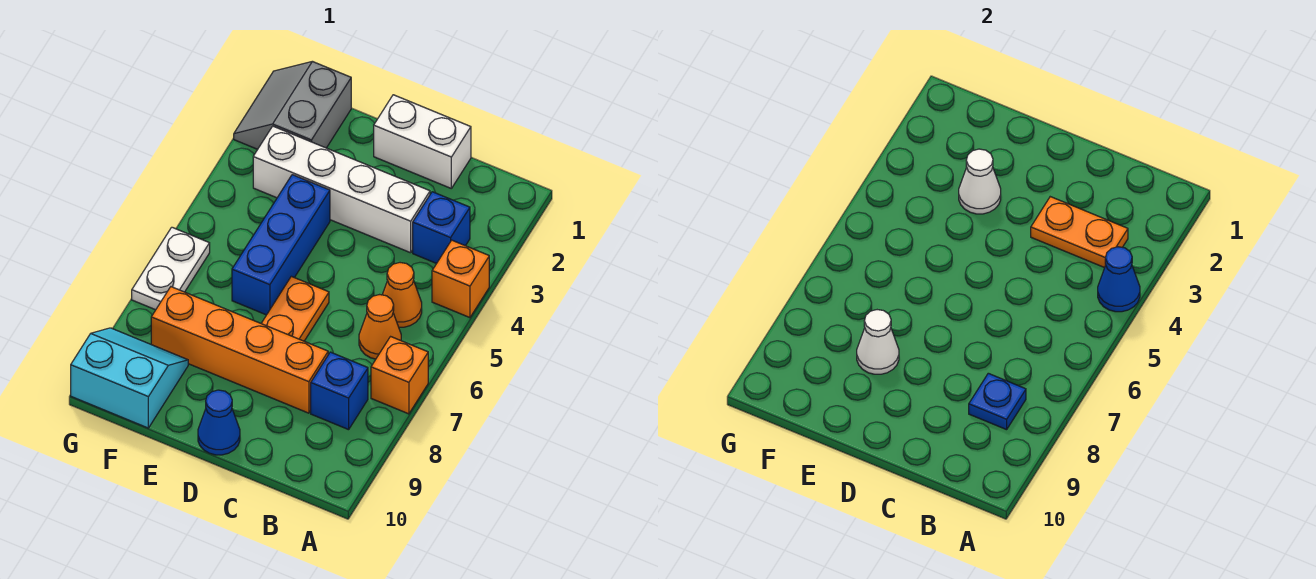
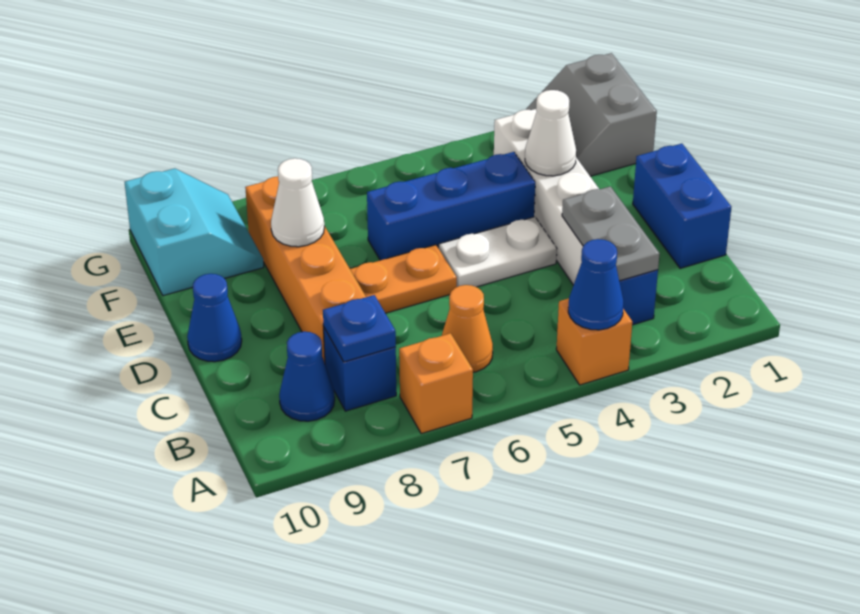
orange plate B3:C3 level 2 -> grey plate B3:C3 level 2
orange cone B5 level 1 -> none
none -> blue cone B9 level 1
white brick C1:D1 level 1 -> blue brick C1:D1 level 1
grey slope F1:G2 level 1 top F -> grey slope F1:G2 level 1 top 1
white plate G6:G7 level 1 -> white plate D4:D5 level 1

